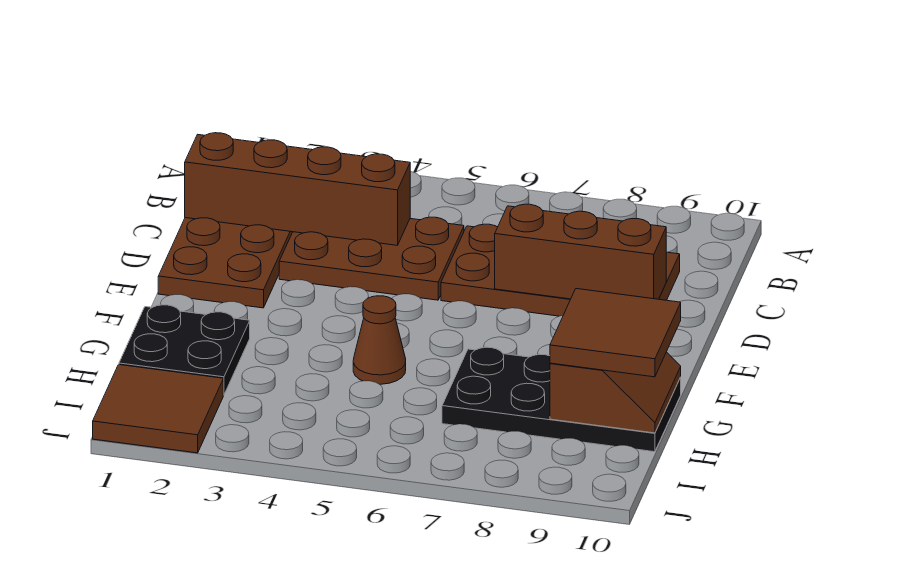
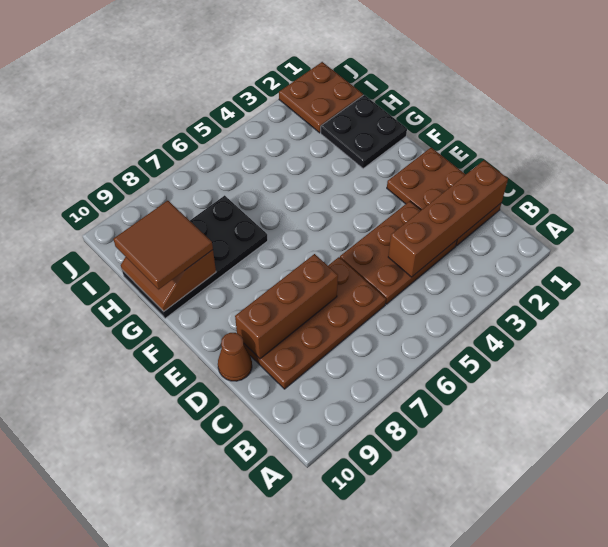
brown cone G5 level 1 -> brown cone D10 level 1
brown tile I1:J2 level 1 -> brown plate I1:J2 level 1

